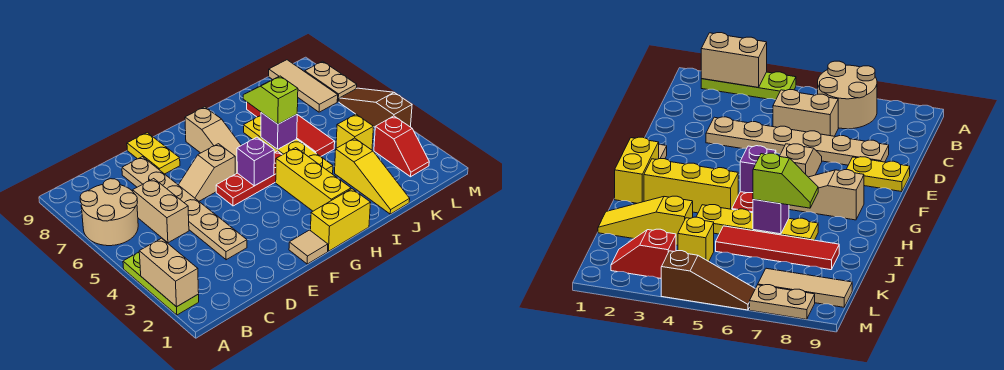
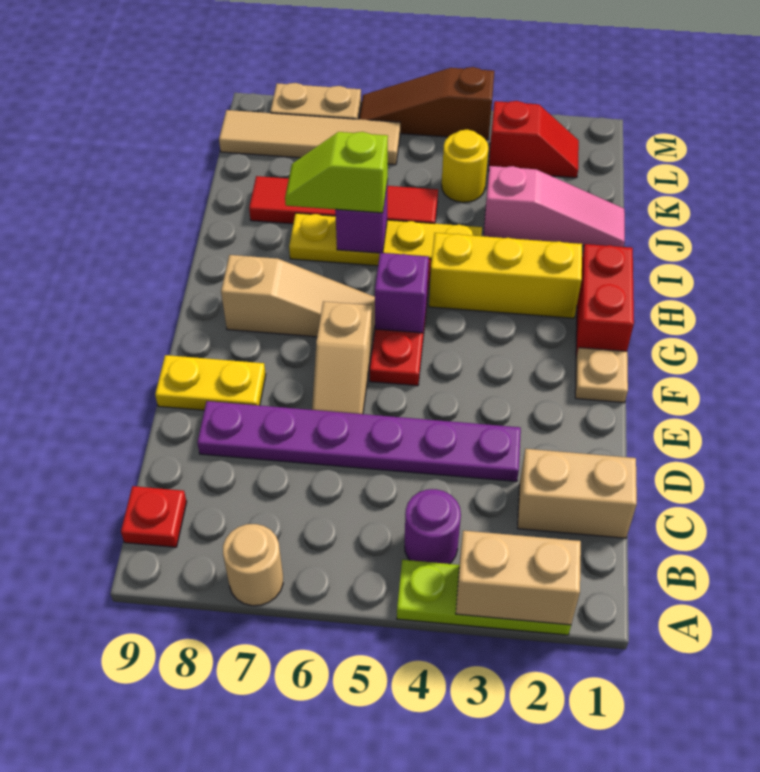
tan round brick A6:B7 level 1 -> tan round brick A7 level 1
none -> purple round brick B4 level 1
none -> red plate B9 level 1
tan brick C5:C6 level 1 -> tan brick C1:C2 level 1
tan plate D3:D8 level 1 -> purple plate D3:D8 level 1
tan tile F1 level 1 -> tan plate F1 level 1
yellow brick G1:H1 level 1 -> red brick G1:H1 level 1
yellow slope J1:J3 level 1 top 3 -> pink slope J1:J3 level 1 top 3
yellow brick K4 level 1 -> yellow round brick K4 level 1
tan tile L7:L9 level 1 -> tan tile L6:L9 level 1

